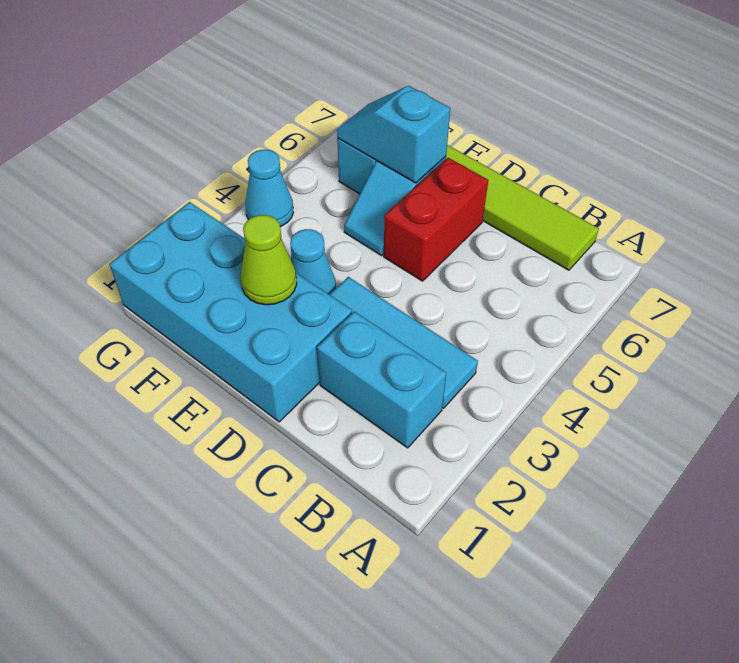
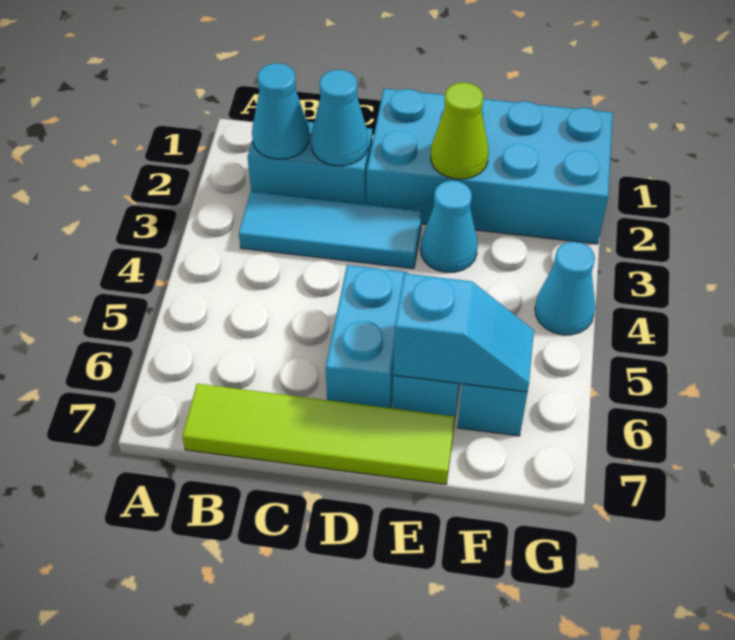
none -> cyan cone B2 level 2
none -> cyan cone C2 level 2
red brick D5:D6 level 1 -> cyan brick D5:D6 level 1

